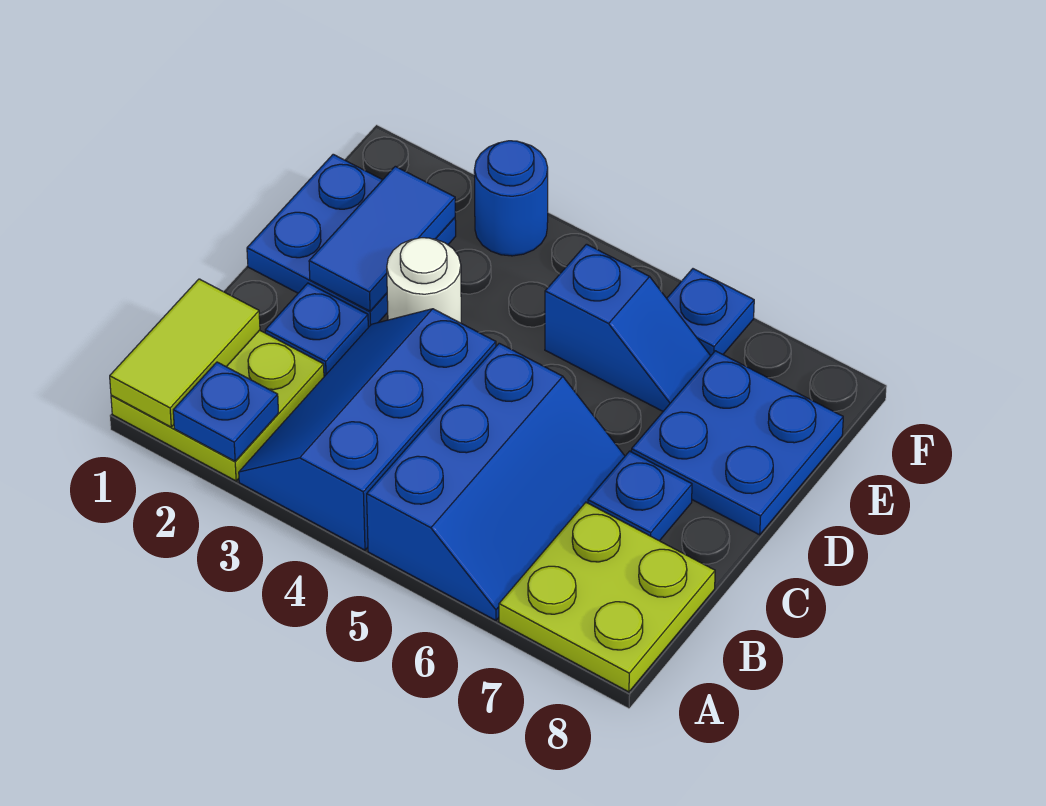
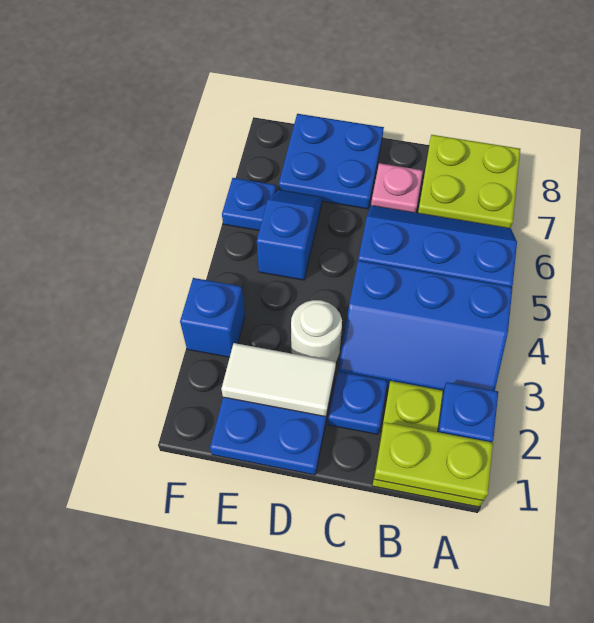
lime tile A1:B1 level 2 -> lime plate A1:B1 level 2
blue plate C7 level 1 -> pink plate C7 level 1
blue tile D2:E2 level 2 -> white tile D2:E2 level 2
blue round brick F3 level 1 -> blue brick F3 level 1

